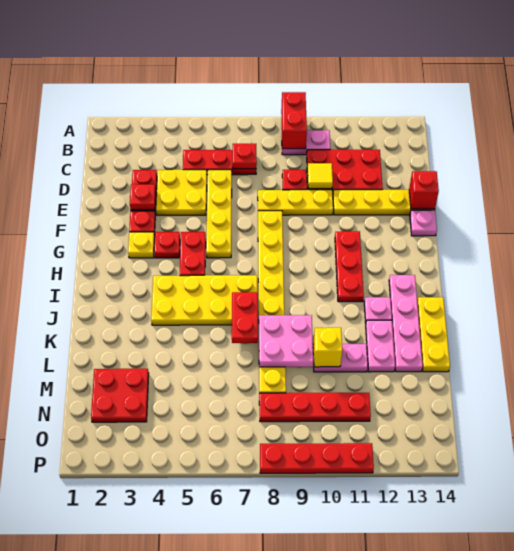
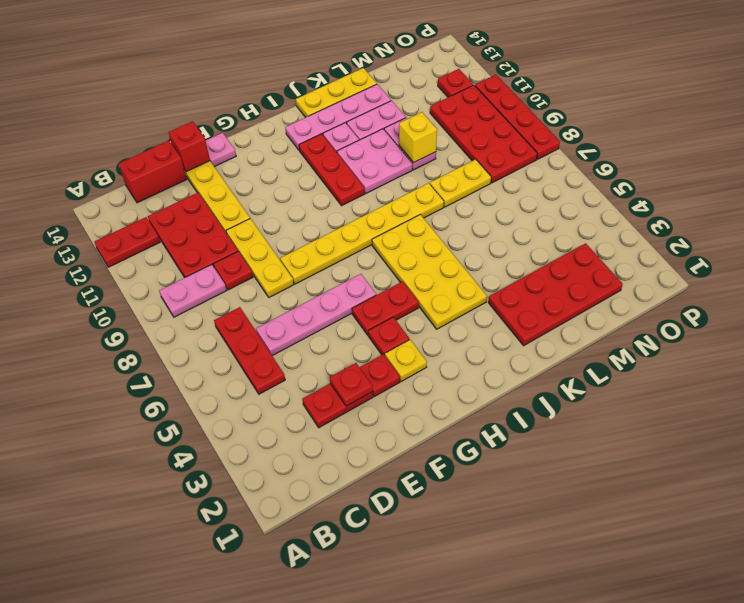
red brick A9:B9 level 2 -> red brick C14:D14 level 1
pink plate B9:B10 level 1 -> pink plate B9:C9 level 1
red plate C7 level 2 -> red plate O12 level 1
yellow plate D4:E5 level 1 -> none
yellow plate D6:G6 level 1 -> pink plate D6:G6 level 1
yellow tile D10 level 2 -> none
red plate G11:I11 level 1 -> red plate I10:I12 level 1
red plate J7:K7 level 2 -> red plate A12:B12 level 1
pink plate K8:L9 level 2 -> pink plate J10:K11 level 1
red plate M2:N3 level 1 -> red plate K2:N3 level 1
red plate N8:N11 level 1 -> red plate N8:O11 level 1

